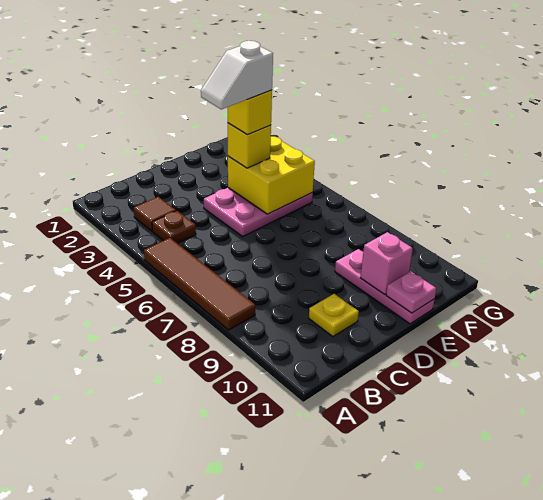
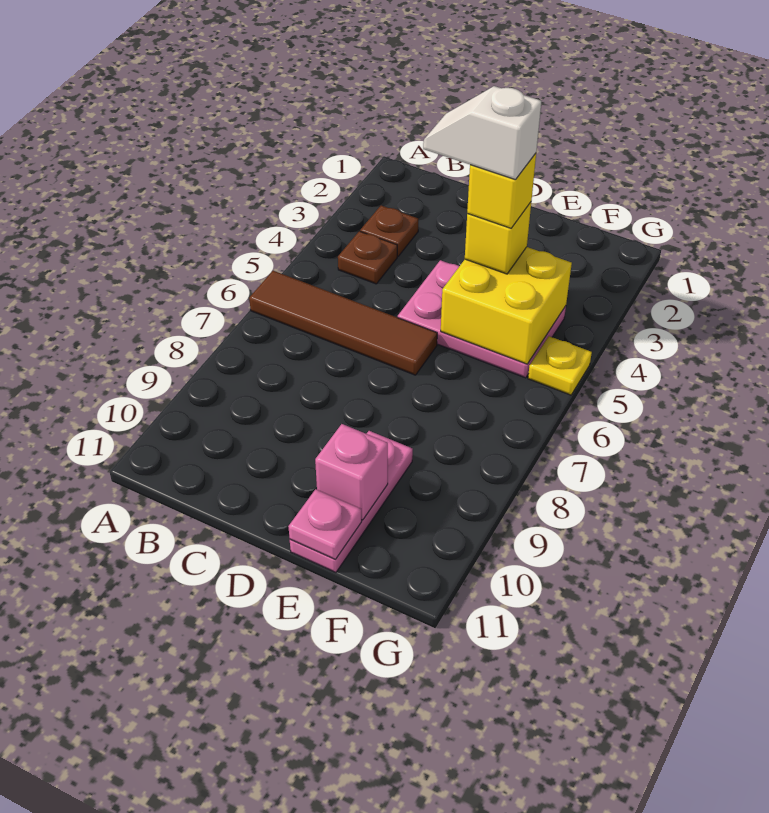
brown tile A5:A8 level 1 -> brown tile A6:D6 level 1
brown tile B3 level 1 -> brown plate B3 level 1
yellow plate C10 level 1 -> yellow plate G5 level 1

